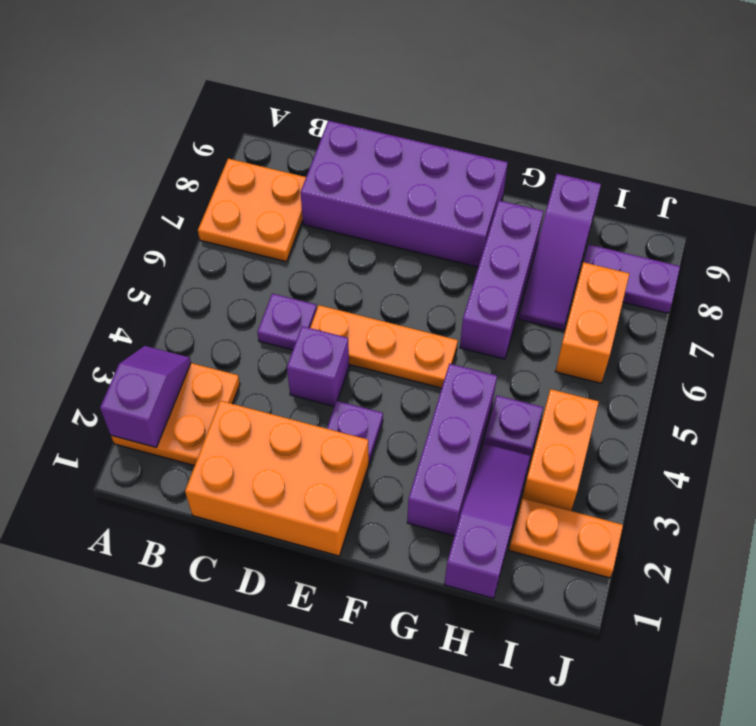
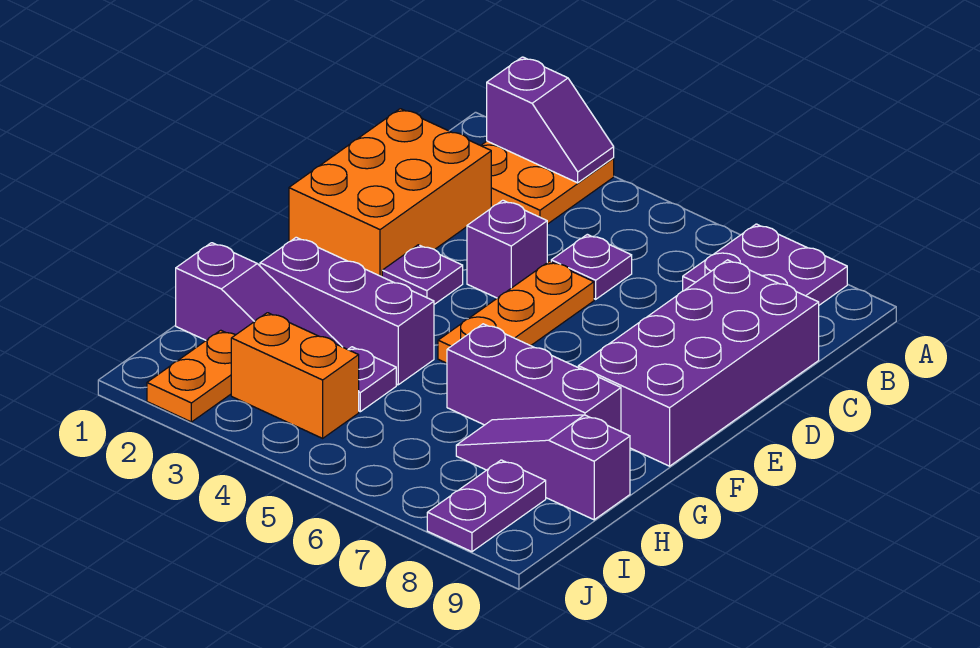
orange plate A7:B8 level 1 -> purple plate A7:B8 level 1
orange brick I6:I7 level 1 -> none

